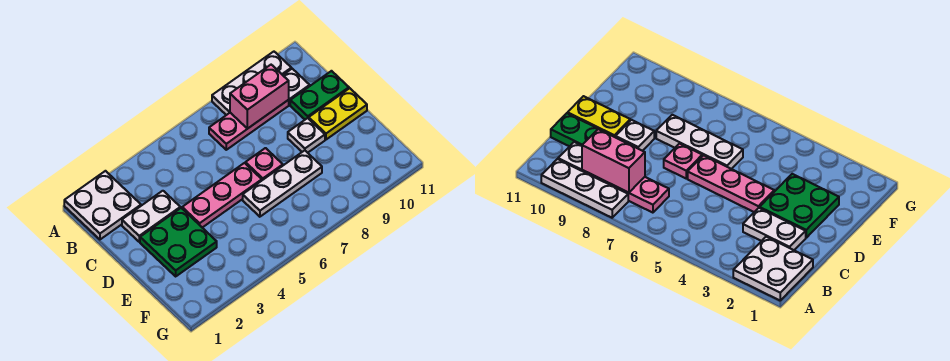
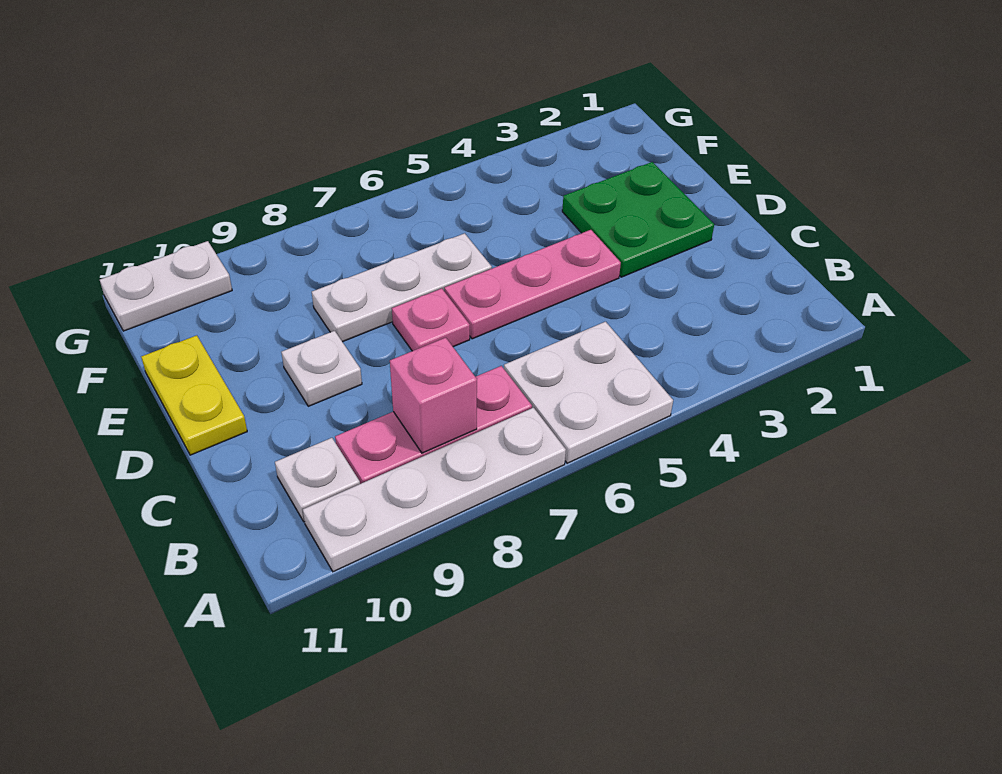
white plate A1:B2 level 1 -> white plate A5:B6 level 1
white plate A8:A10 level 1 -> white plate A7:A10 level 1
pink brick B8:B9 level 2 -> pink brick B8 level 2
white plate C2:C3 level 1 -> white plate G10:G11 level 1
green plate C10:C11 level 1 -> none
yellow plate D10:D11 level 1 -> yellow plate D11:E11 level 1

